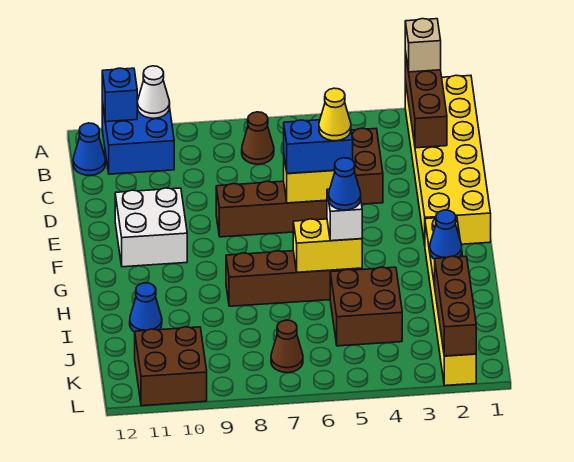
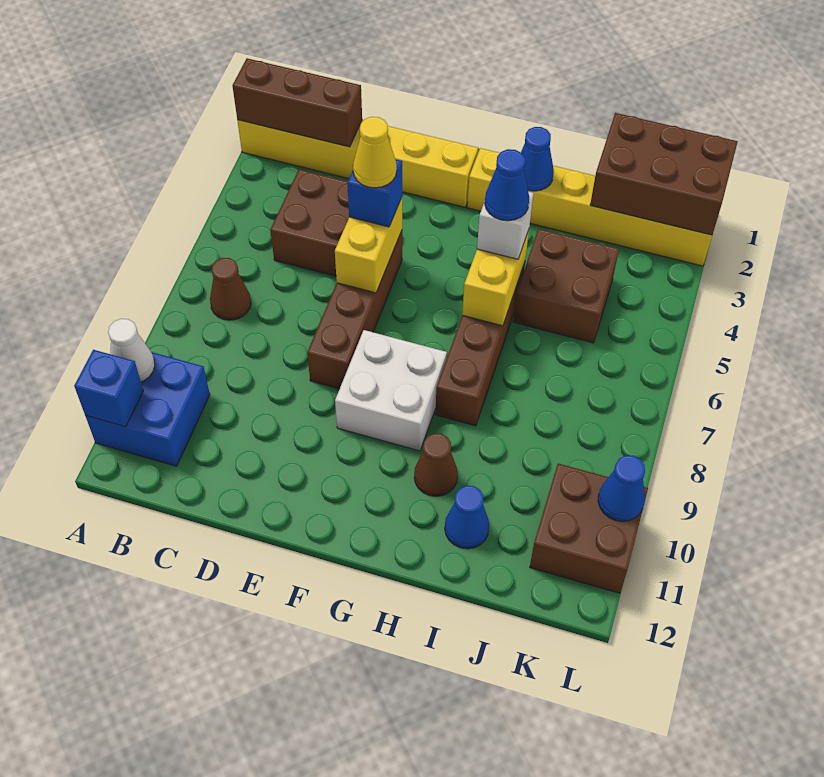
yellow brick A1:F2 level 1 -> yellow brick A2:F2 level 1
tan brick A2 level 3 -> none
blue cone B12 level 1 -> blue cone L10 level 2
blue brick E5:E6 level 3 -> blue brick E5 level 3
white brick E10:F11 level 1 -> white brick F8:G9 level 1
brown brick J2:L2 level 2 -> brown brick J1:L2 level 2
brown cone K7 level 1 -> brown cone H10 level 1

